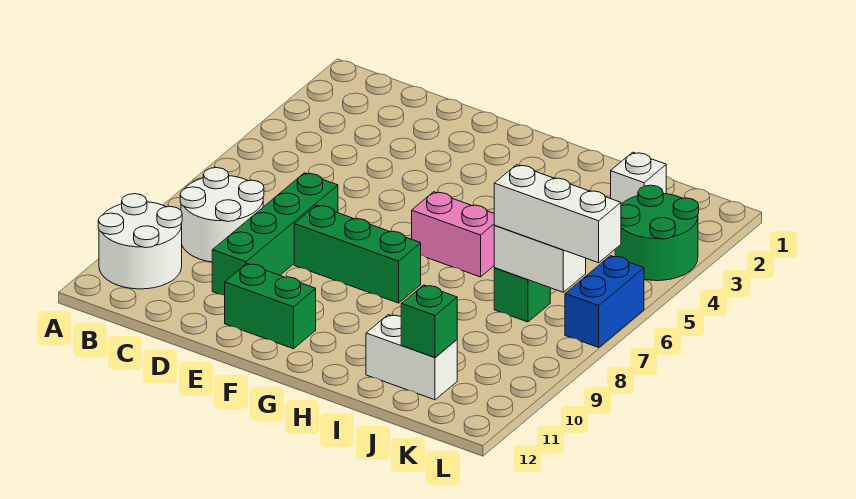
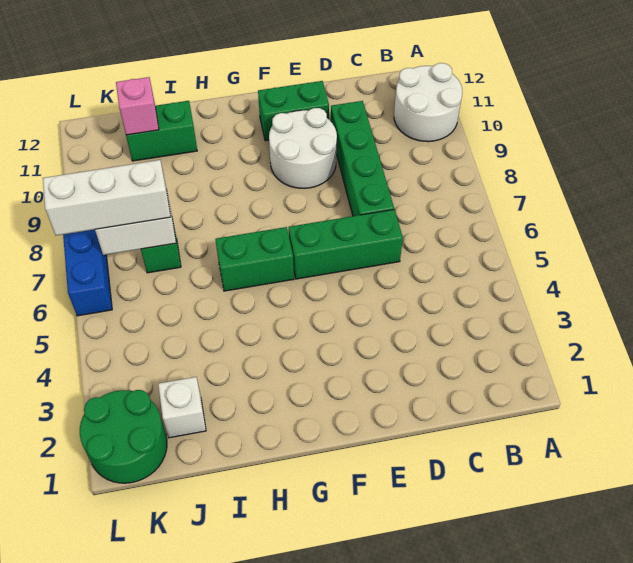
white round brick B8:C9 level 1 -> white round brick E9:F10 level 1
green brick E8:G8 level 1 -> green brick D6:F6 level 1
pink brick G6:H6 level 1 -> green brick G6:H6 level 1
white brick I11:J11 level 1 -> green brick I11:J11 level 1
green brick J11 level 2 -> pink brick J11 level 2
green round brick K3:L4 level 1 -> green round brick K1:L2 level 1

